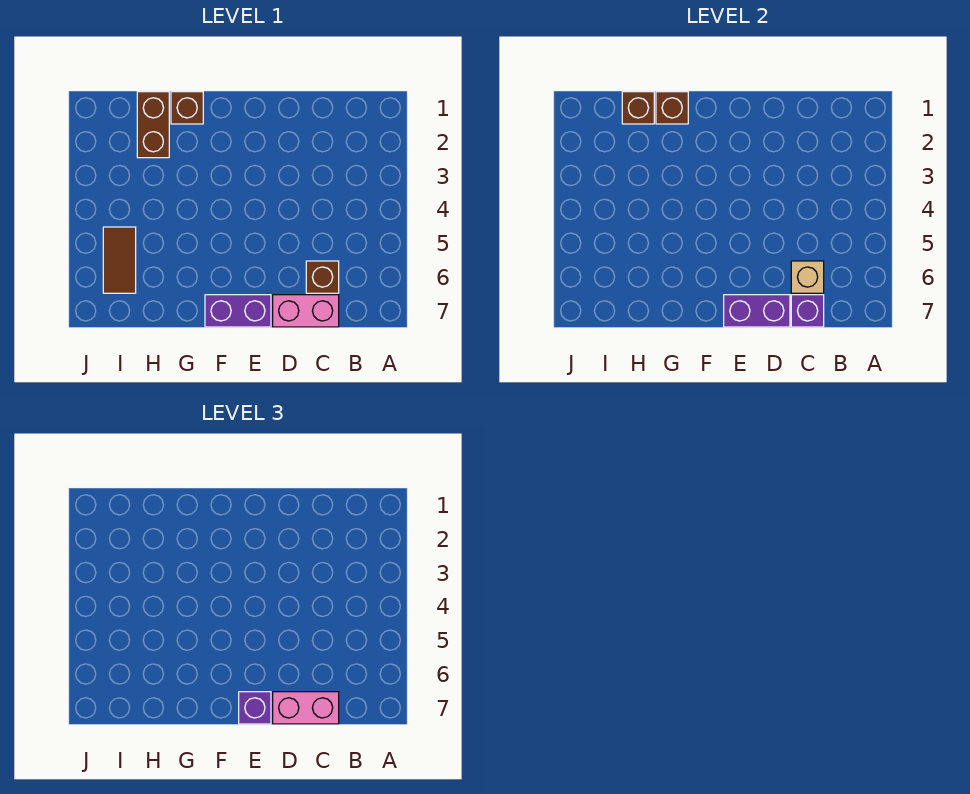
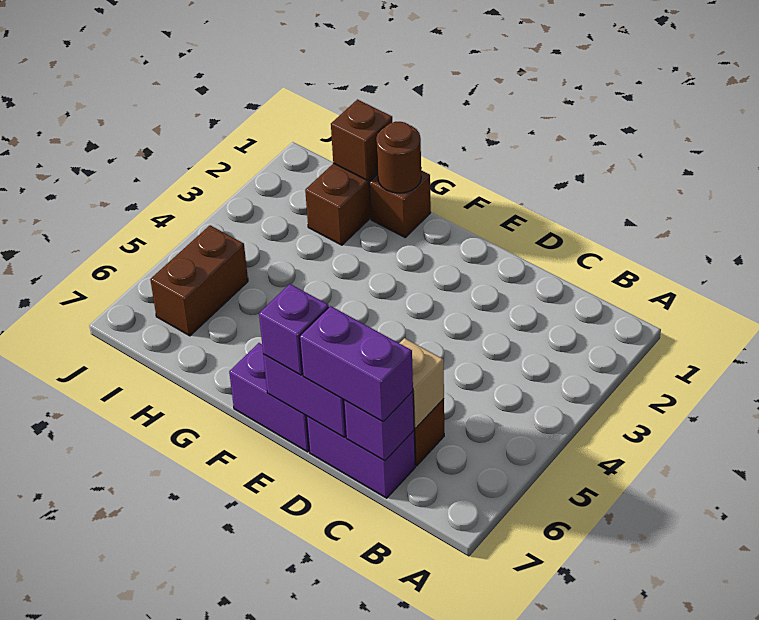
pink brick C7:D7 level 1 -> purple brick C7:D7 level 1
pink brick C7:D7 level 3 -> purple brick C7:D7 level 3
brown brick G1 level 2 -> brown round brick G1 level 2
brown tile I5:I6 level 1 -> brown brick I5:I6 level 1

